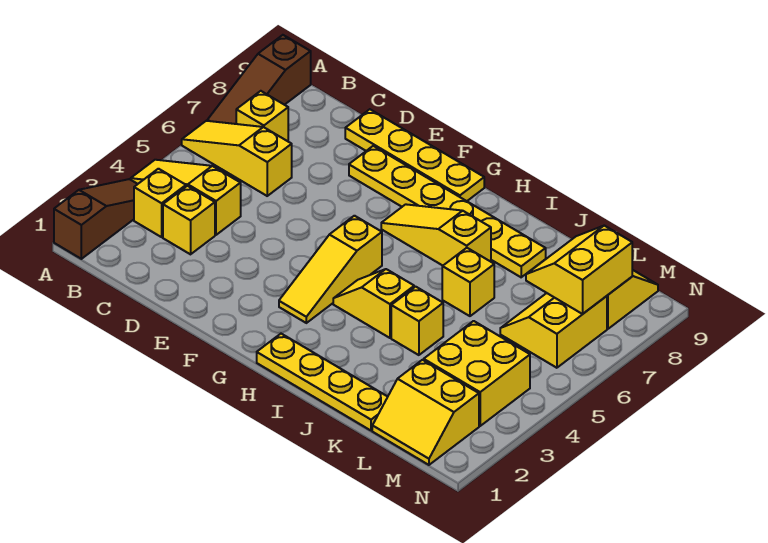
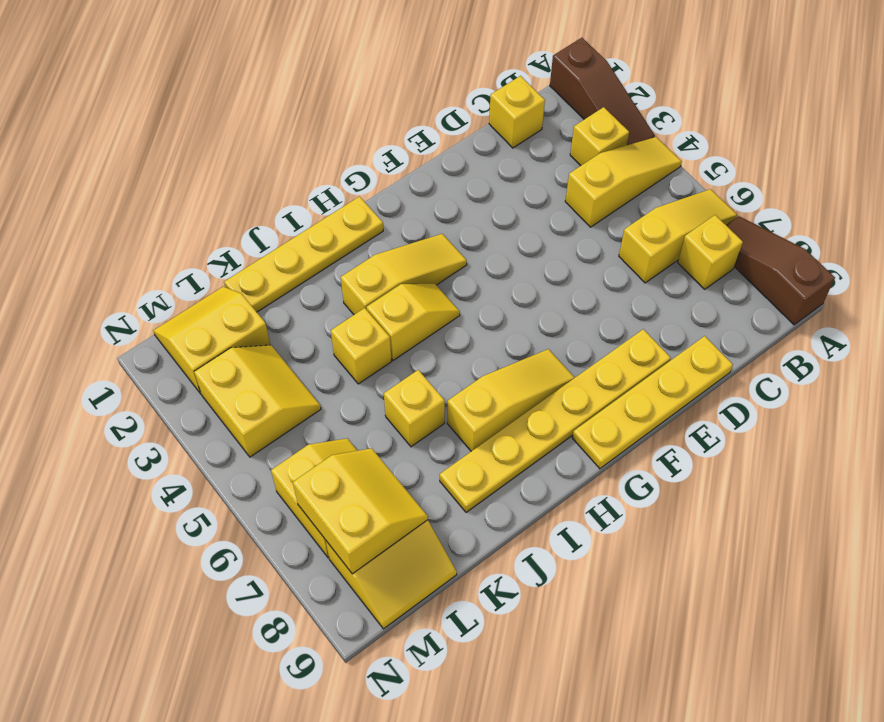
yellow brick C3 level 1 -> yellow brick C1 level 1
yellow slope G3:G5 level 1 top 5 -> yellow slope G3:I3 level 1 top I
yellow brick L3:M4 level 1 -> yellow slope L3:M4 level 1 top M

